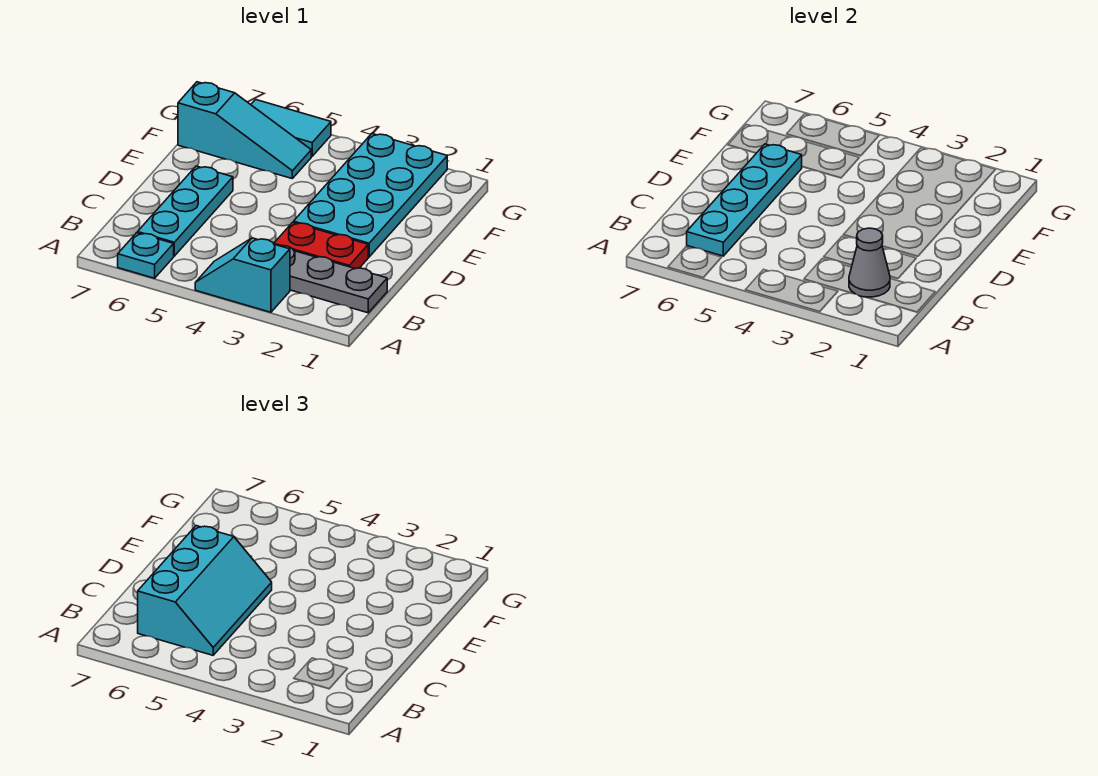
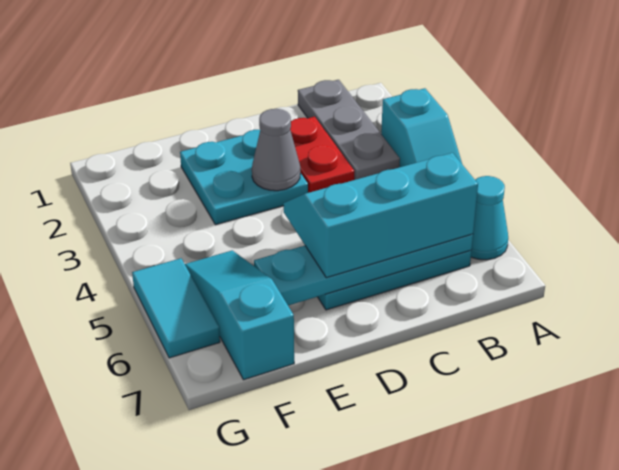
cyan plate A6 level 1 -> cyan cone A6 level 1
grey cone B2 level 2 -> grey cone D3 level 2
cyan plate D2:G3 level 1 -> cyan plate D2:E3 level 1

